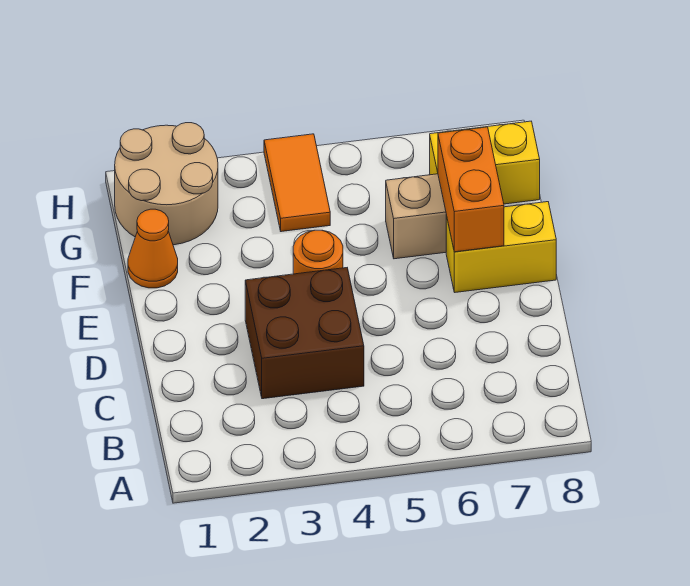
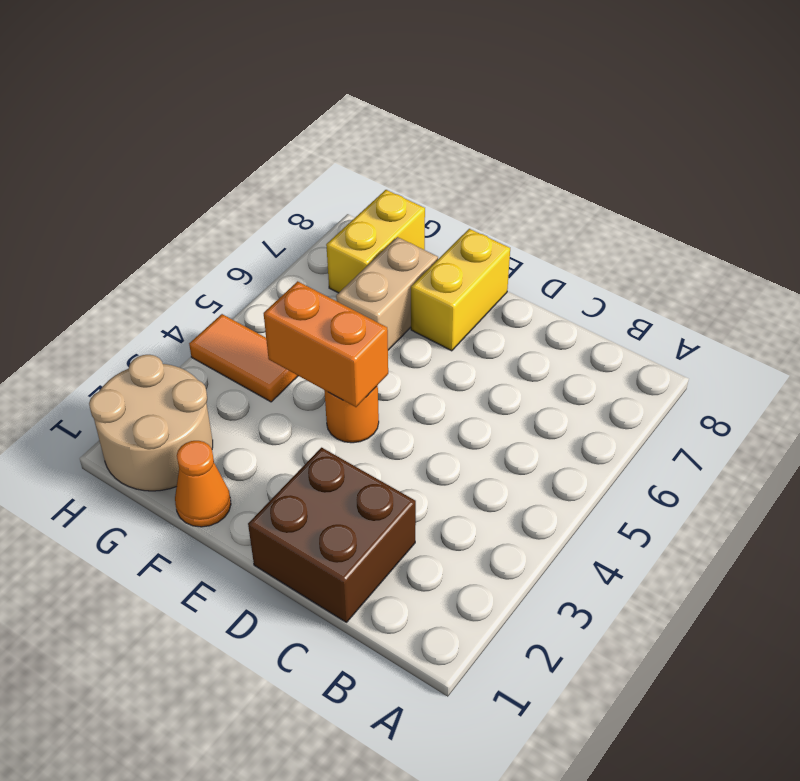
brown brick C3:D4 level 1 -> brown brick C1:D2 level 1
orange brick E7:F7 level 2 -> orange brick E4:F4 level 2

